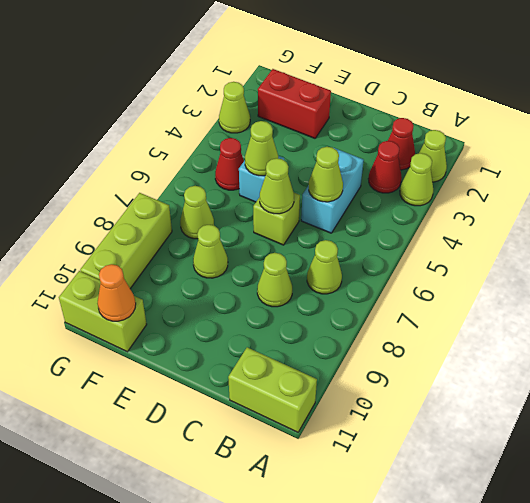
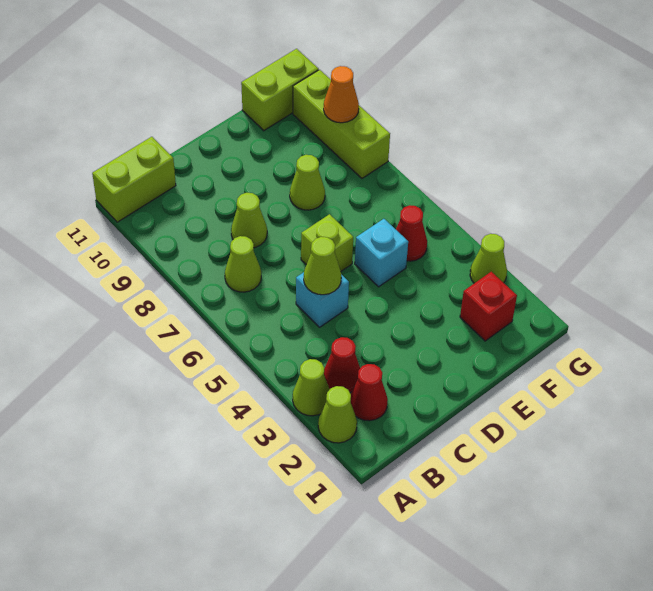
cyan brick C4:C5 level 1 -> cyan brick C5 level 1
lime cone D6 level 2 -> none
red brick E2:F2 level 1 -> red brick F2 level 1
lime cone E5 level 2 -> none
lime cone F7 level 1 -> none
orange cone F11 level 2 -> orange cone G9 level 2

